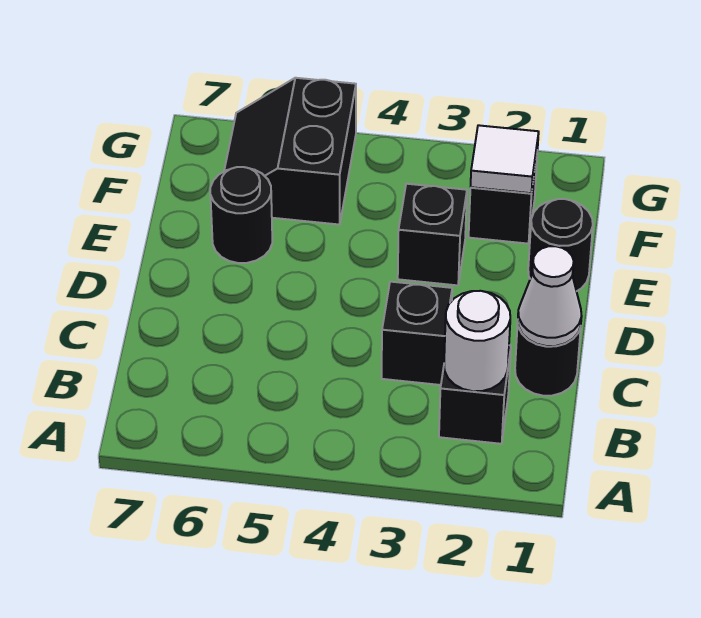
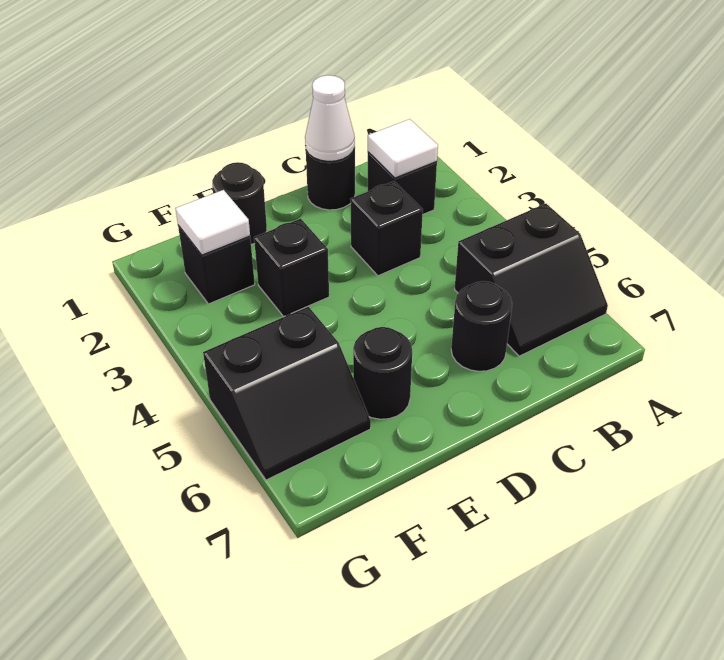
none -> black slope A5:B6 level 1 top 5
white round brick B2 level 2 -> white tile B2 level 2
none -> black round brick C6 level 1

